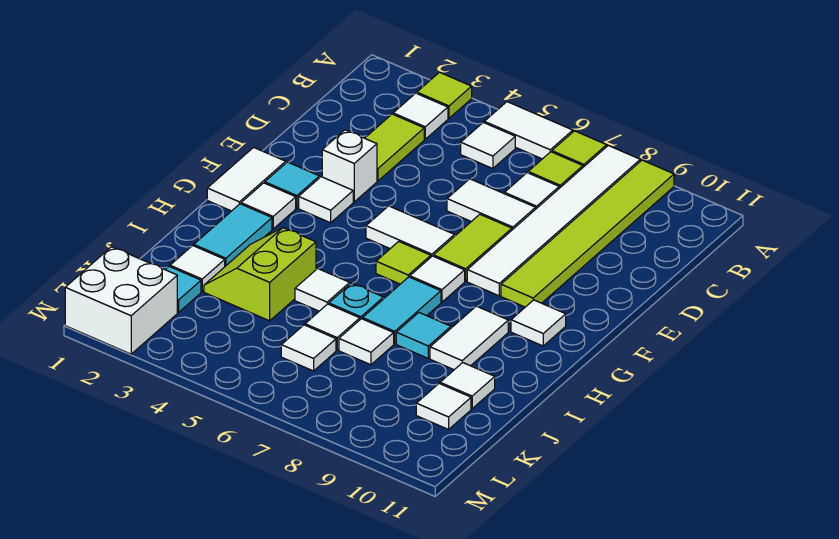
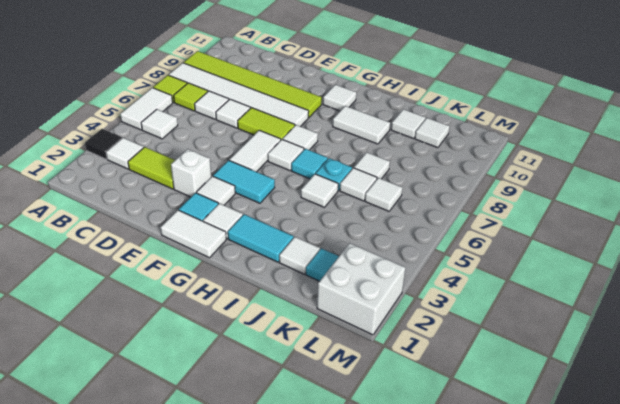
lime tile A3 level 1 -> black tile A3 level 1
white tile D6:D7 level 1 -> white tile D7 level 1
lime tile G6 level 1 -> white tile G6 level 1
cyan tile H7:I7 level 1 -> cyan tile F4:G4 level 1
lime slope I3:J4 level 1 top 4 -> none
cyan tile I8 level 1 -> cyan tile H6 level 1

